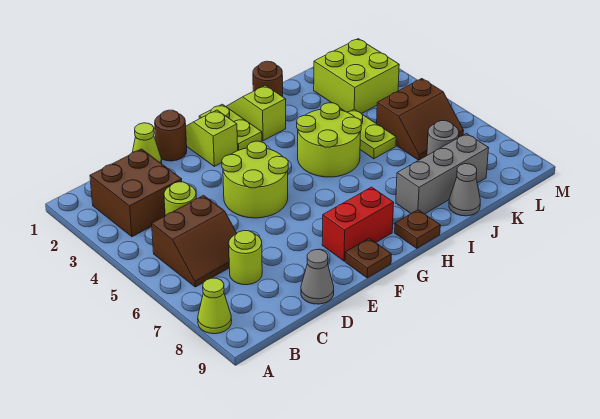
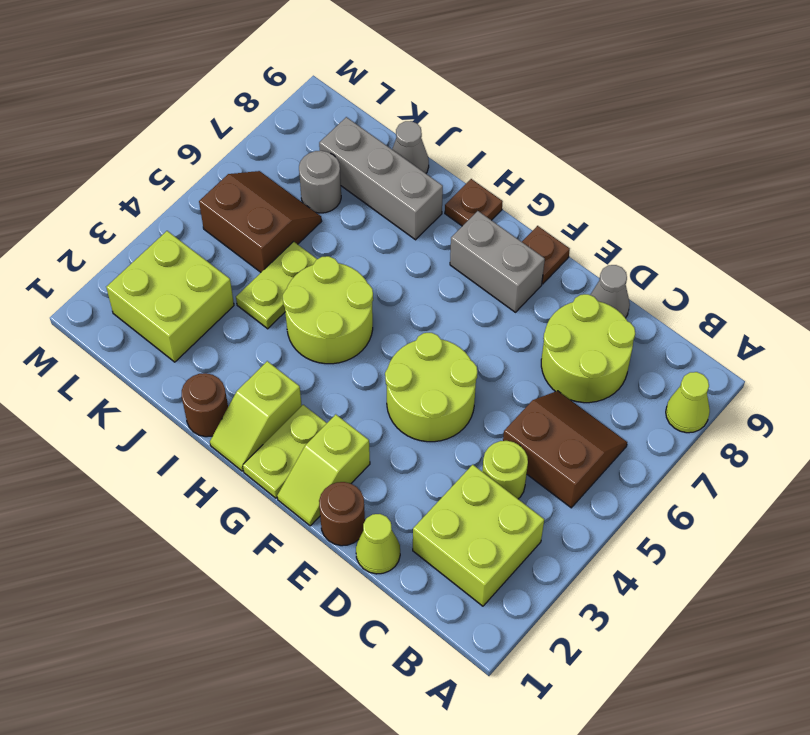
brown brick B2:C3 level 1 -> lime brick B2:C3 level 1
lime round brick C7 level 1 -> lime round brick C7:D8 level 1
red brick F8:G8 level 1 -> grey brick F8:G8 level 1

